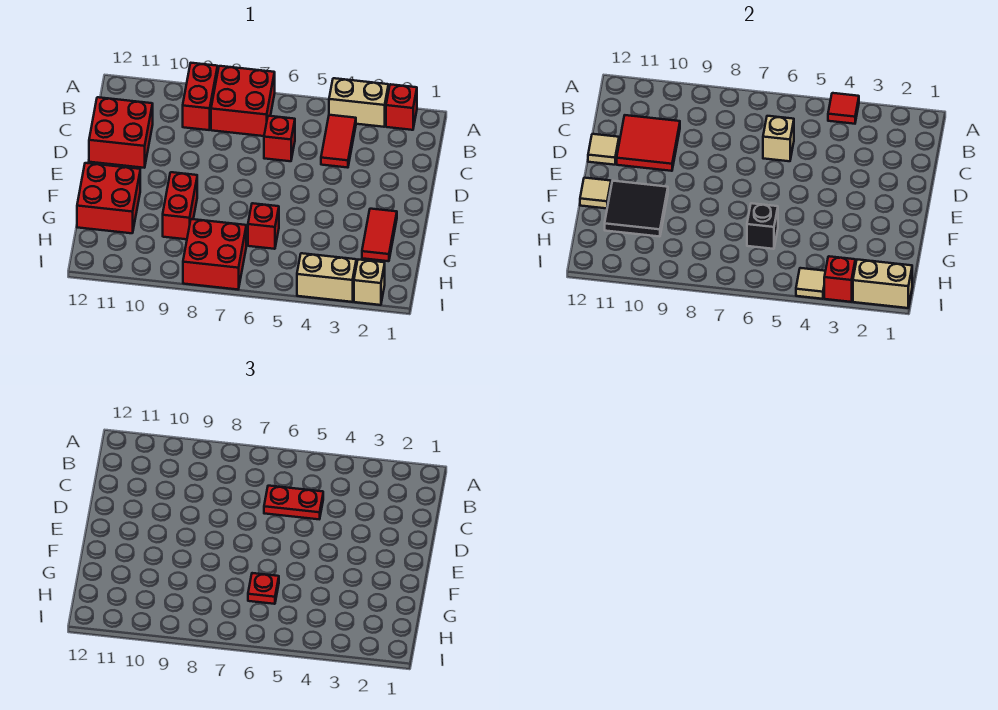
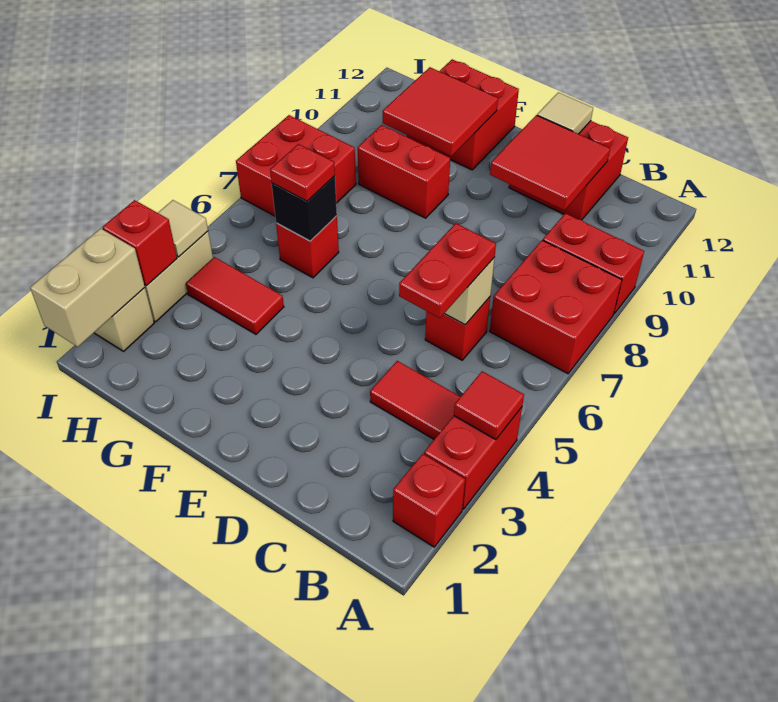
tan brick A3:A4 level 1 -> red brick A3:A4 level 1
red tile F2:G2 level 1 -> red tile G4:H4 level 1
black tile F10:G11 level 2 -> red tile F10:G11 level 2
tan tile F12 level 2 -> none

